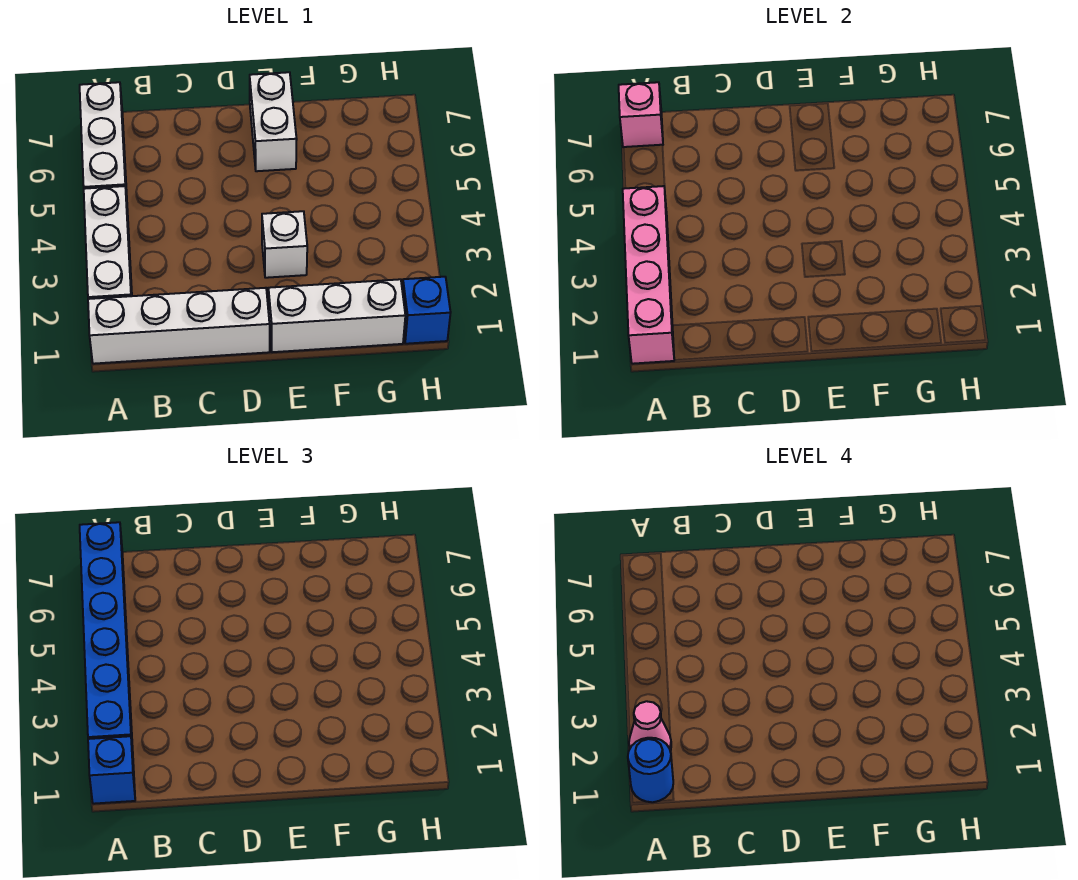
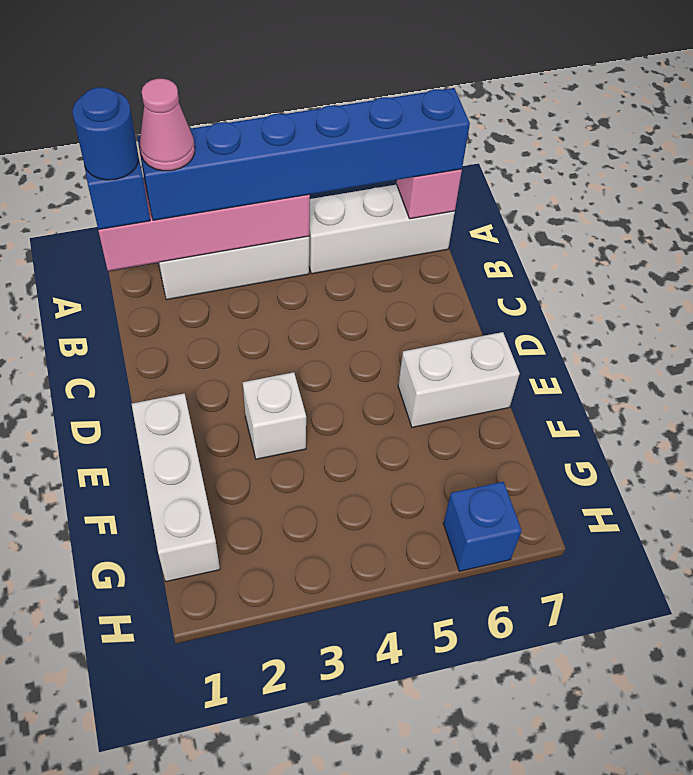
white brick A1:D1 level 1 -> none
blue brick H1 level 1 -> blue brick H6 level 1

